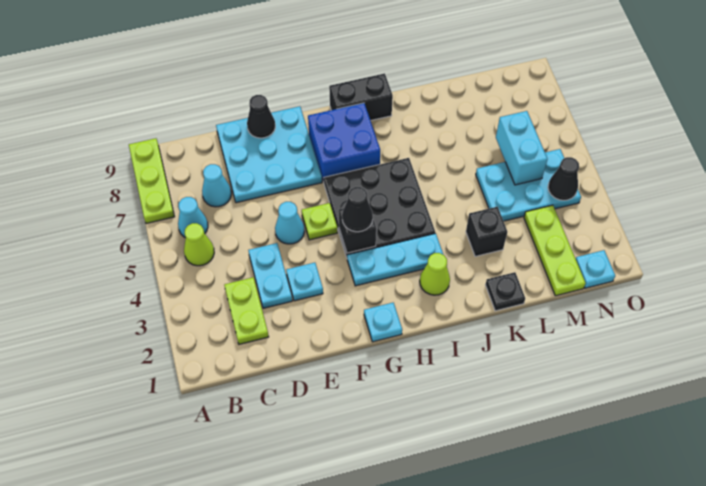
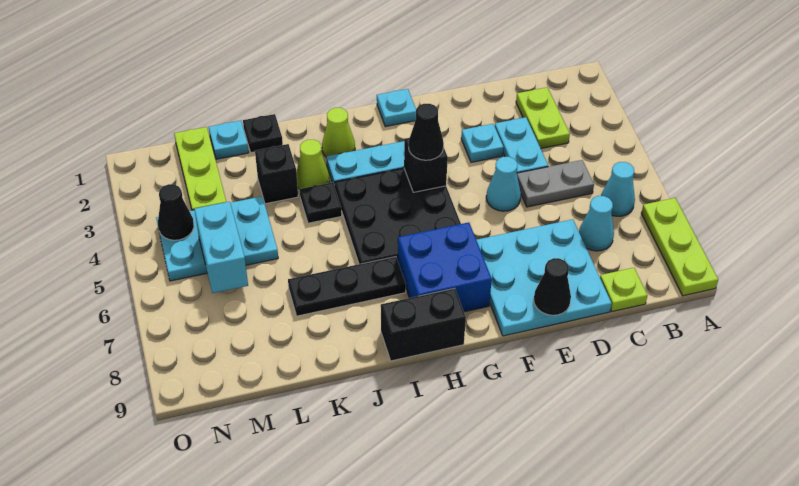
lime cone B5 level 1 -> lime cone J3 level 1
none -> grey plate C5:D5 level 1
lime plate F5 level 1 -> lime plate C9 level 1
none -> black plate I7:K7 level 1
none -> black plate J4 level 1
cyan plate N1 level 1 -> cyan plate L1 level 1

